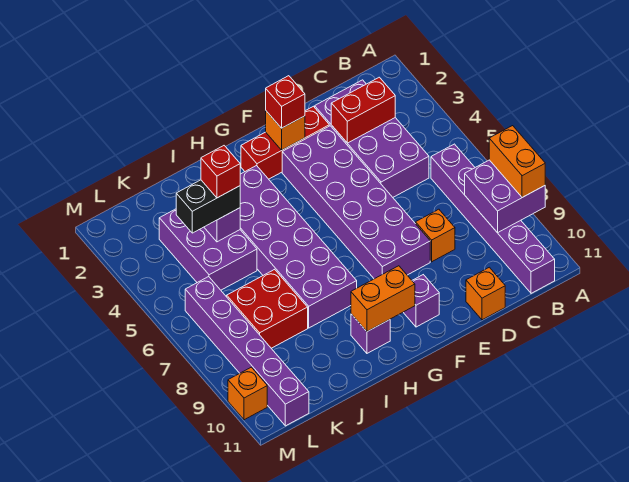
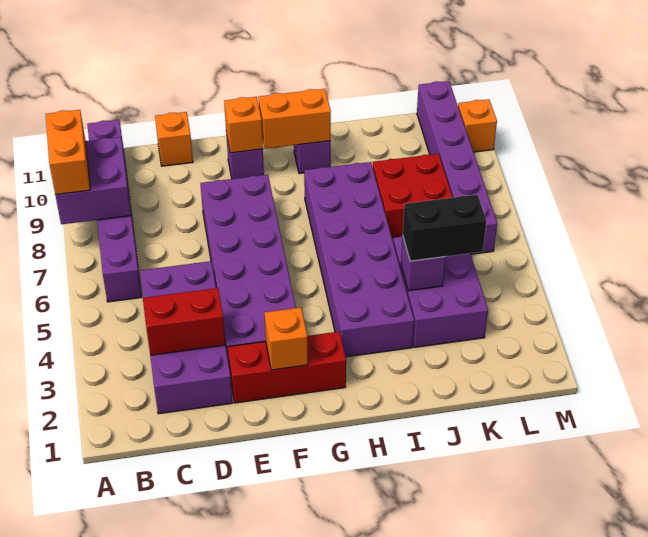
orange brick D8 level 1 -> orange brick F10 level 2
red brick F2 level 3 -> none
red brick J4 level 4 -> none

